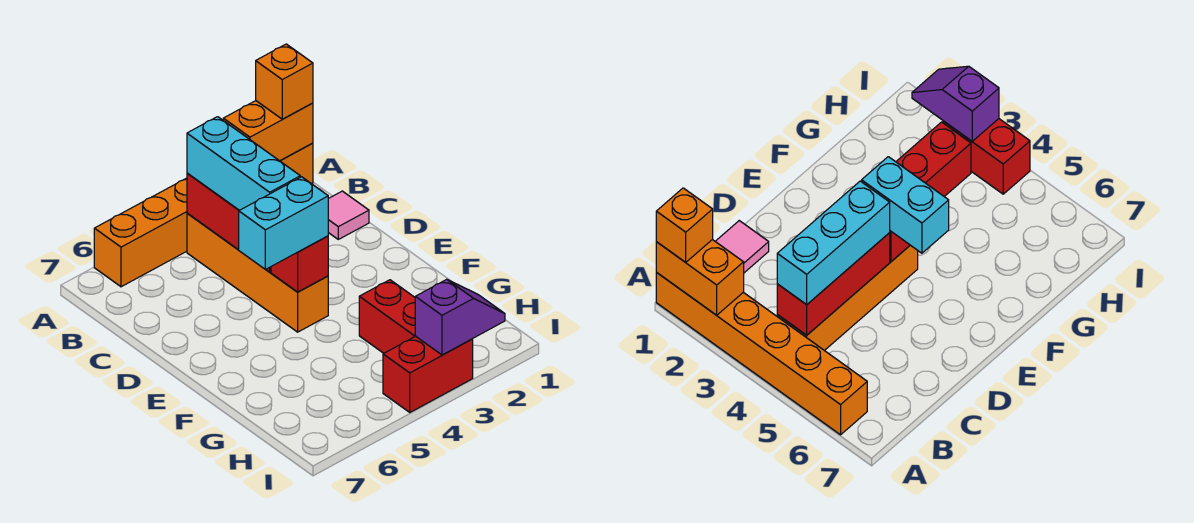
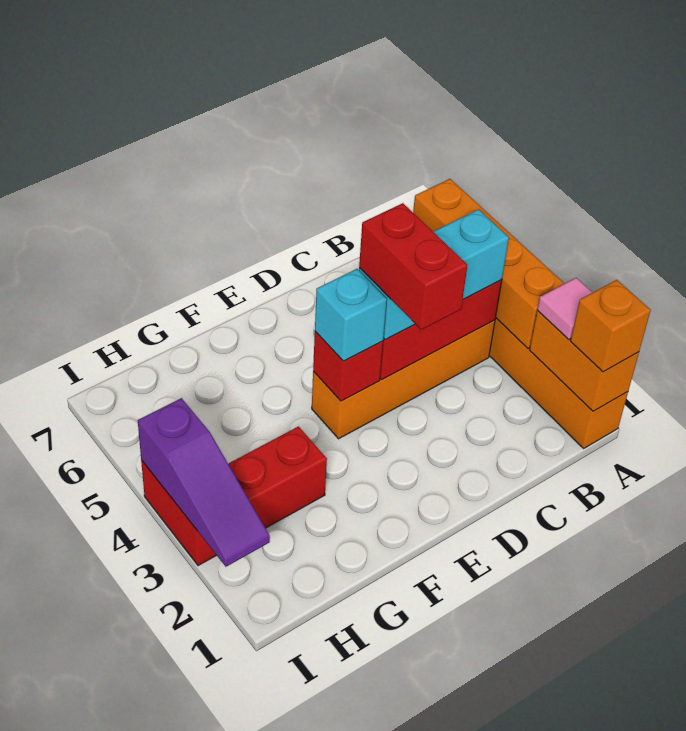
none -> orange brick A3:A6 level 2
pink tile C1 level 1 -> pink tile A2 level 3
none -> red brick D3:D4 level 4
cyan brick E4:E5 level 3 -> cyan brick E4 level 3
purple slope I2:I3 level 2 top 3 -> purple slope I2:I4 level 2 top 4

